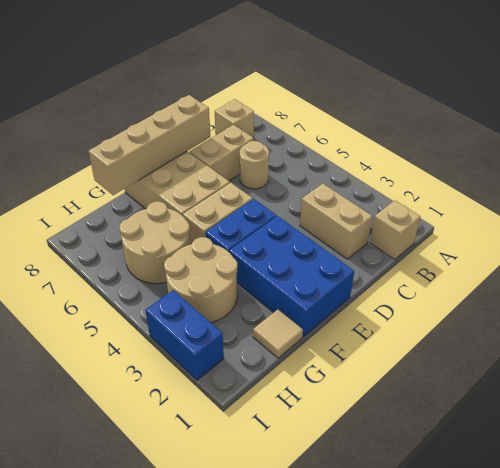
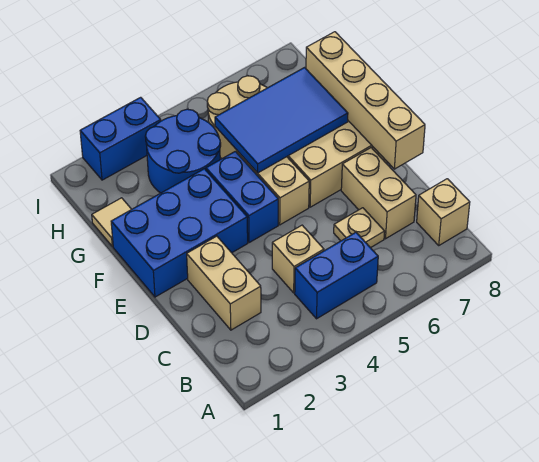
tan brick B1 level 1 -> tan brick C4 level 1
none -> blue brick B4:B5 level 1
tan brick C2:C3 level 1 -> tan brick C2:D2 level 1
tan round brick C6 level 1 -> tan plate C6 level 1
none -> blue tile F5:G7 level 2
tan round brick G3:H4 level 1 -> blue round brick G3:H4 level 1

